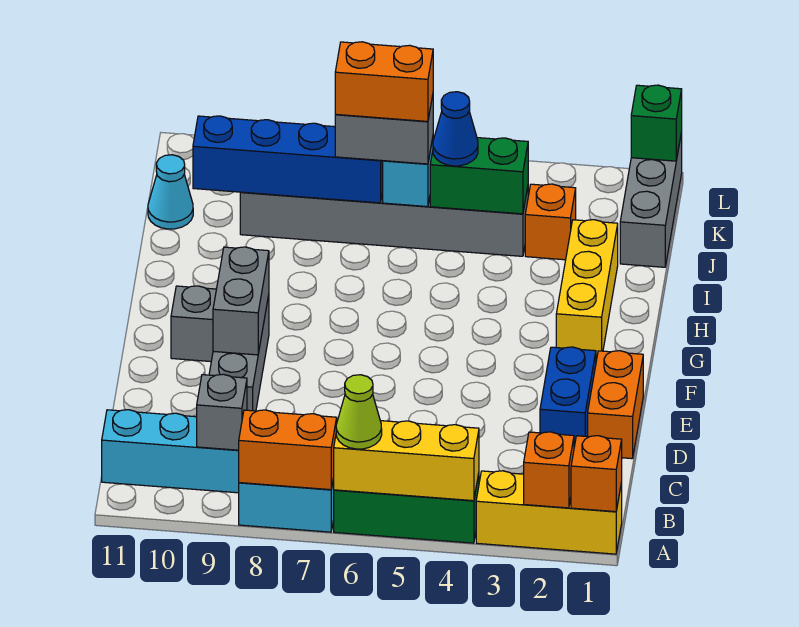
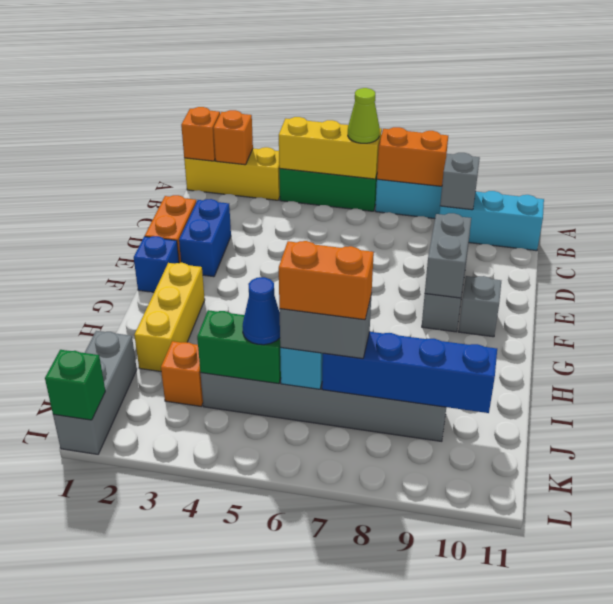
none -> blue brick F1 level 1
cyan cone J11 level 1 -> none

